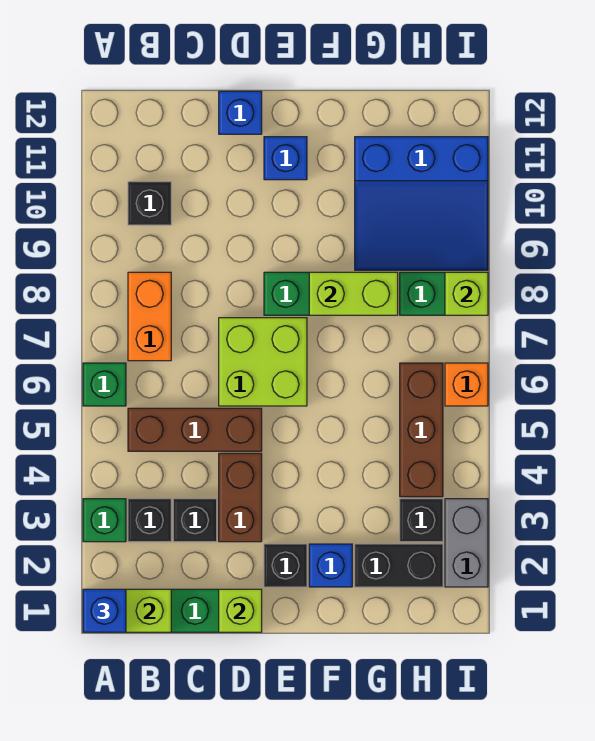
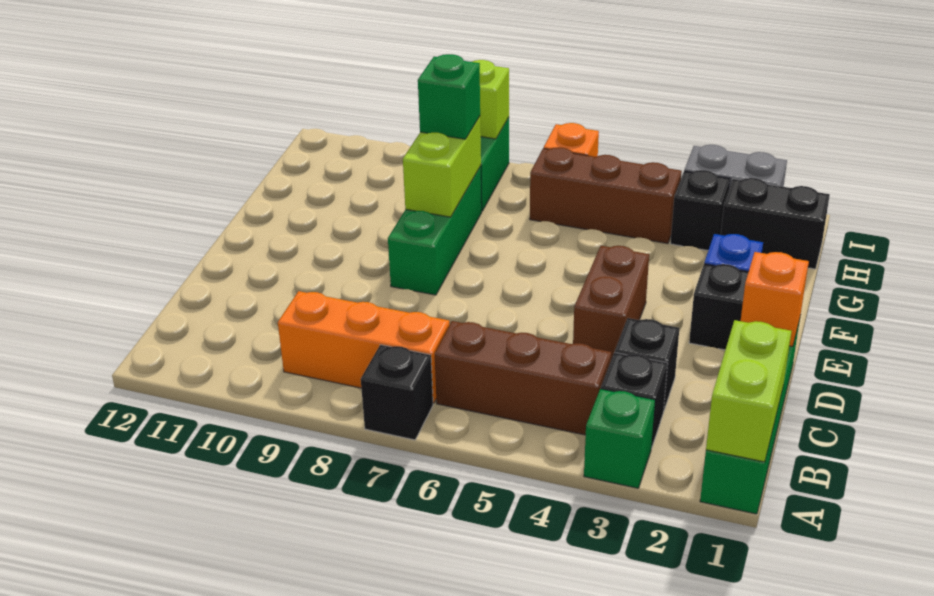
blue brick A1 level 3 -> none
green brick A6 level 1 -> green brick G8 level 3
brown brick B5:D5 level 1 -> brown brick B4:B6 level 1
orange brick B7:B8 level 1 -> orange brick B7:B9 level 1
black brick B10 level 1 -> black brick A7 level 1
lime brick D1 level 2 -> orange brick D1 level 2
brown brick D3:D4 level 1 -> brown brick D4:E4 level 1
lime brick D6:E7 level 1 -> none
blue brick D12 level 1 -> none
blue brick E11 level 1 -> none
black brick G2:H2 level 1 -> black brick H1:H2 level 1
blue slope G9:I11 level 1 top 11 -> none

